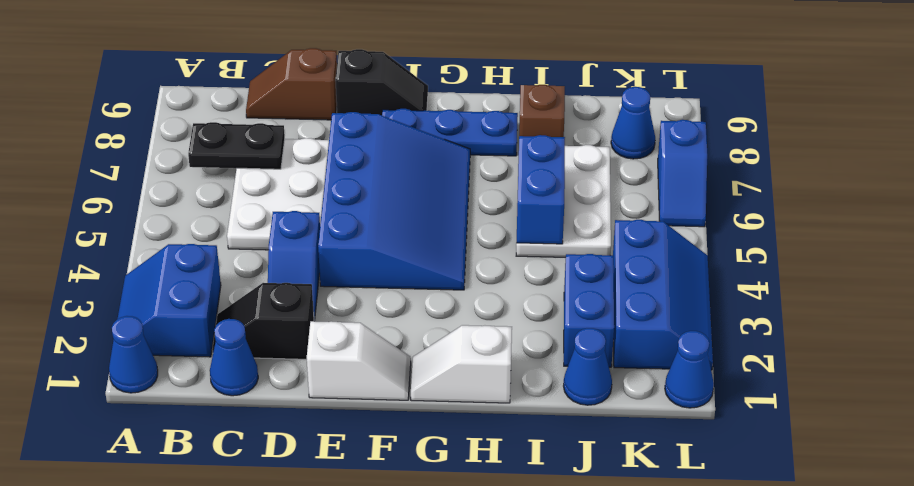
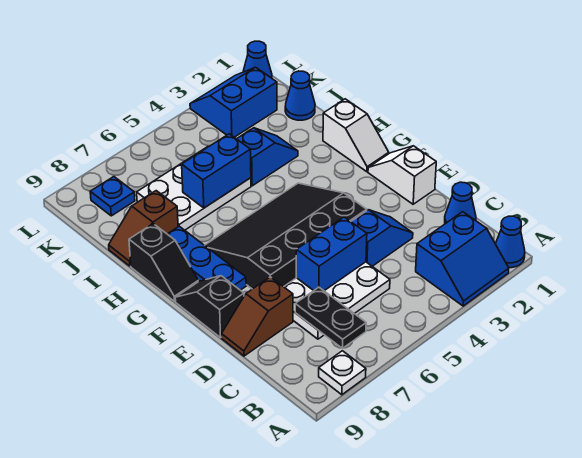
none -> white plate A8 level 1
black slope C2:D2 level 1 top D -> black slope G9:H9 level 1 top H
brown slope C9:D9 level 1 top D -> brown slope D8:D9 level 1 top 8
blue slope E4:G7 level 1 top E -> black slope E4:G7 level 1 top E
blue brick J2:J3 level 1 -> blue brick D5:D6 level 2
blue slope K2:L4 level 1 top K -> blue slope K2:L3 level 1 top K
blue cone K8 level 1 -> blue plate K8 level 1
blue slope L6:L7 level 1 top 7 -> blue slope I3:I4 level 1 top 4

